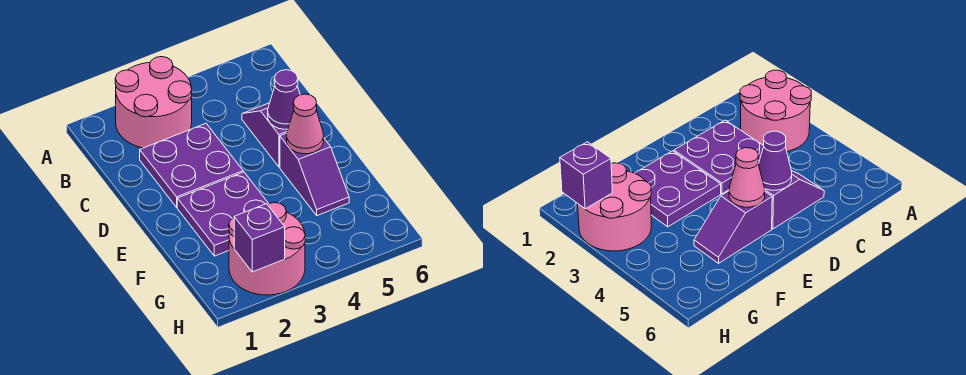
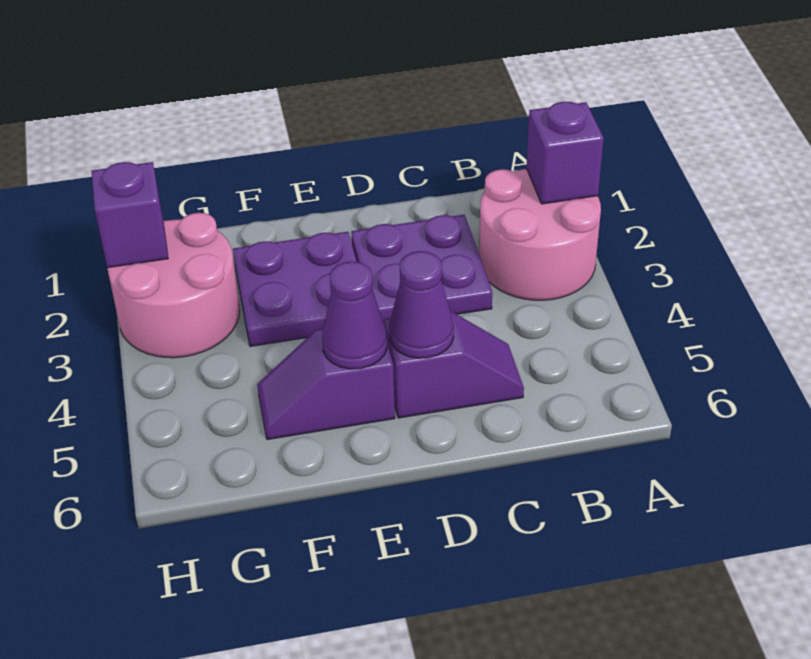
none -> purple brick A2 level 2
pink cone E5 level 2 -> purple cone E5 level 2

